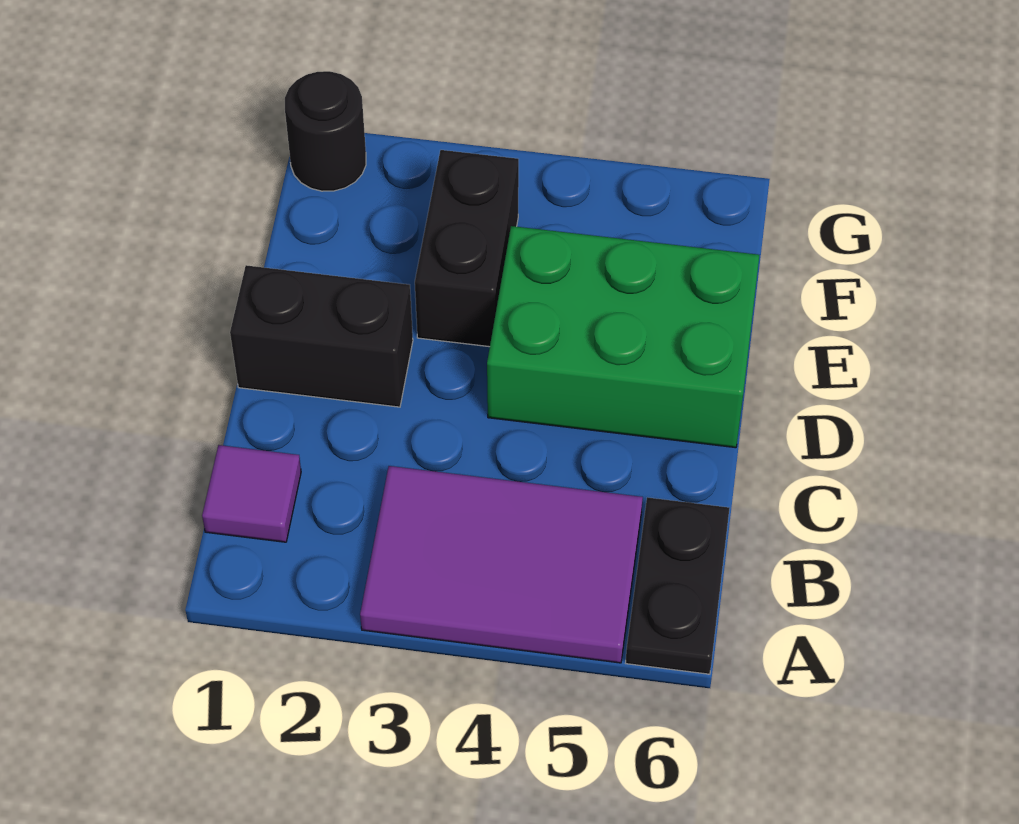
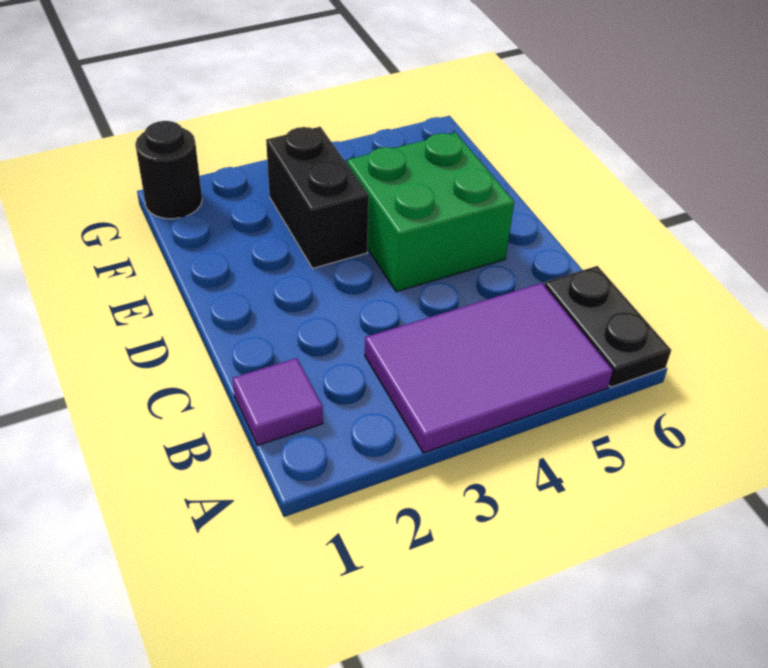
black brick D1:D2 level 1 -> none
green brick D4:E6 level 1 -> green brick D4:E5 level 1

